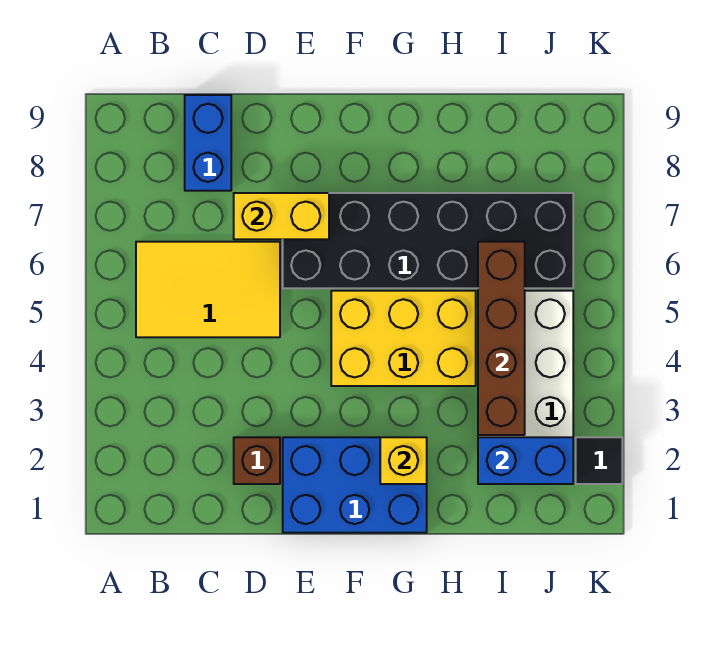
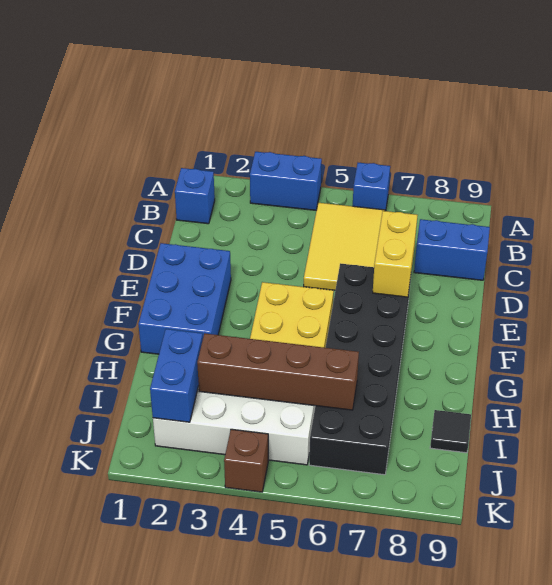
none -> blue brick A3:A4 level 1
none -> blue brick A6 level 1
none -> blue brick B1 level 1
brown brick D2 level 1 -> brown brick K4 level 1
yellow brick G2 level 2 -> none
black tile K2 level 1 -> black tile I9 level 1

